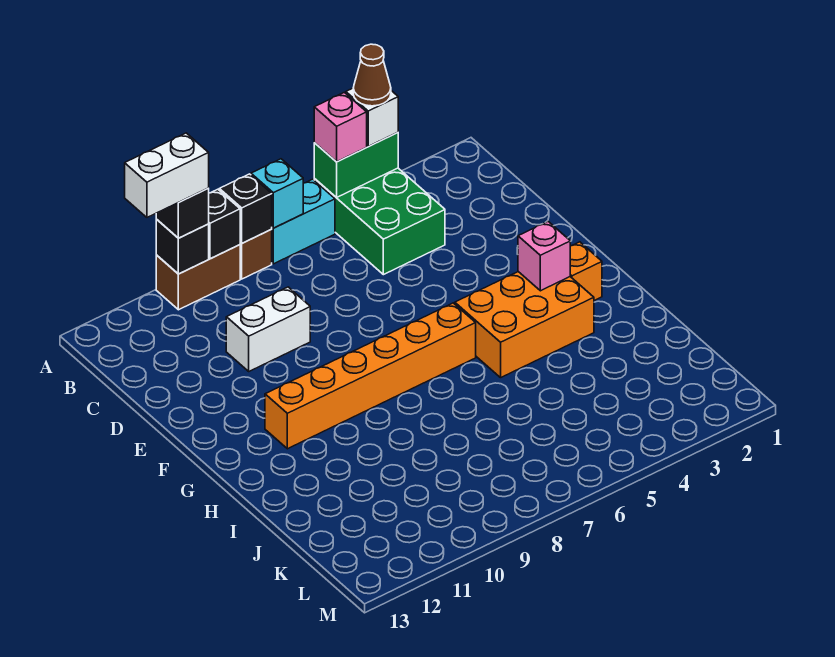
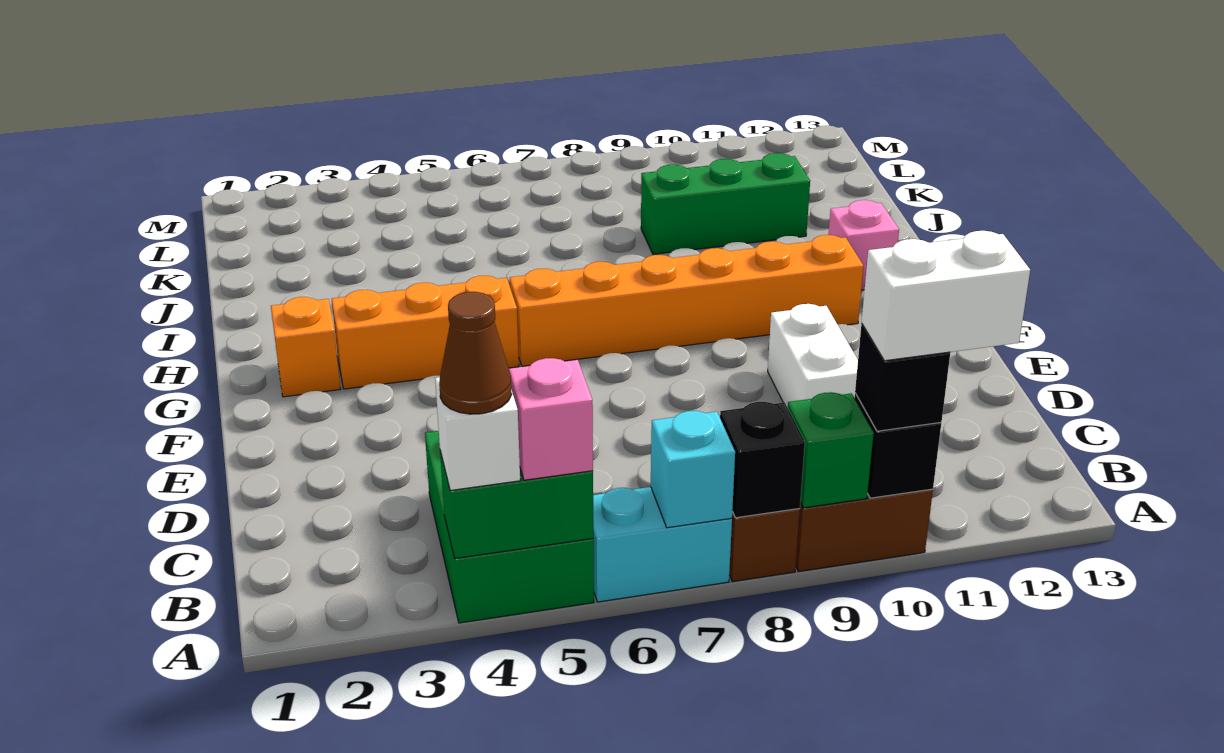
black brick A9 level 2 -> green brick A9 level 2
white brick D9:D10 level 1 -> white brick D10:E10 level 1
orange brick G3:H5 level 1 -> orange brick G3:G5 level 1
pink brick G3 level 2 -> pink brick H12 level 1
none -> green brick J9:J11 level 1

